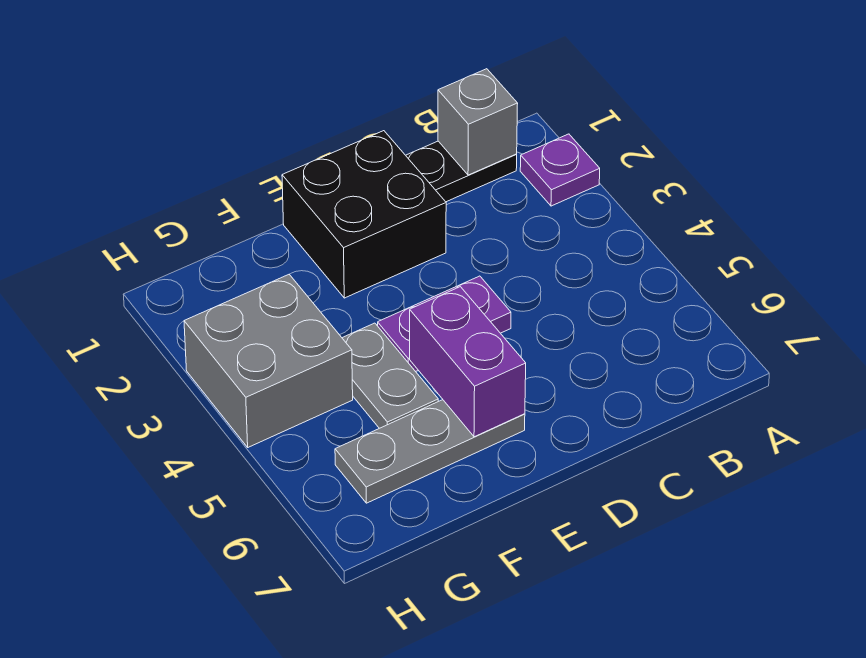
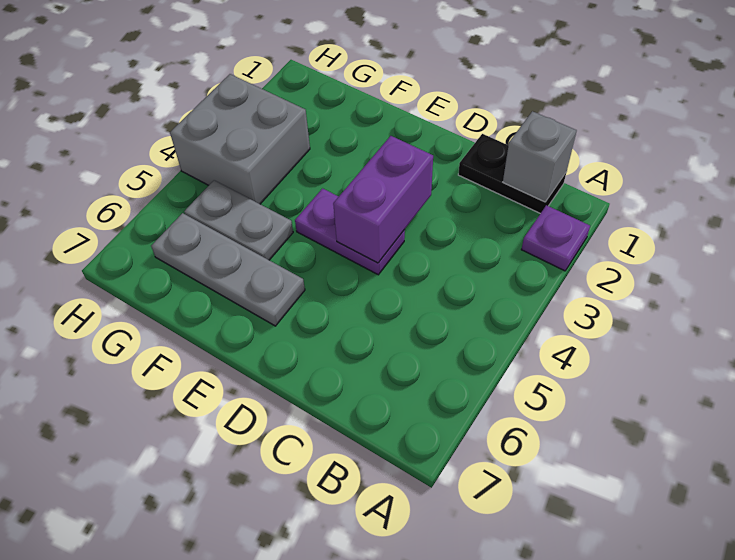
black brick D1:E2 level 1 -> none
purple brick E5:E6 level 2 -> purple brick D3:D4 level 2
grey plate F4:F5 level 1 -> grey plate F5:G5 level 1

